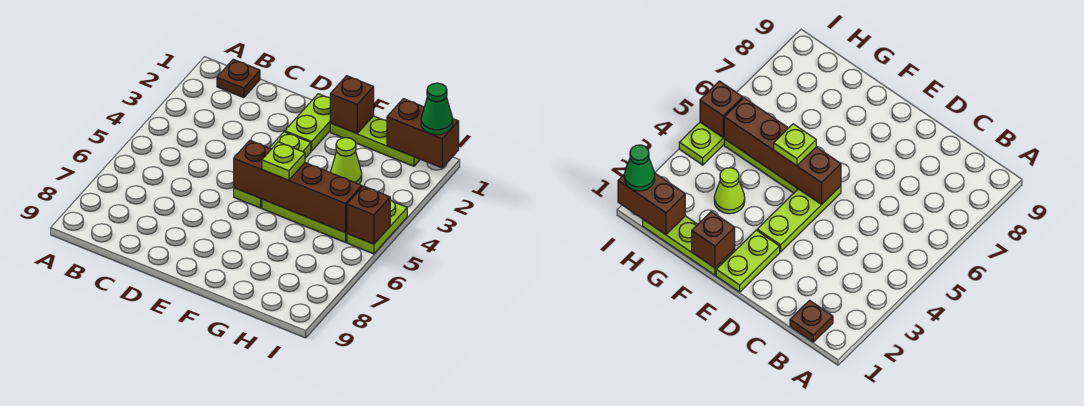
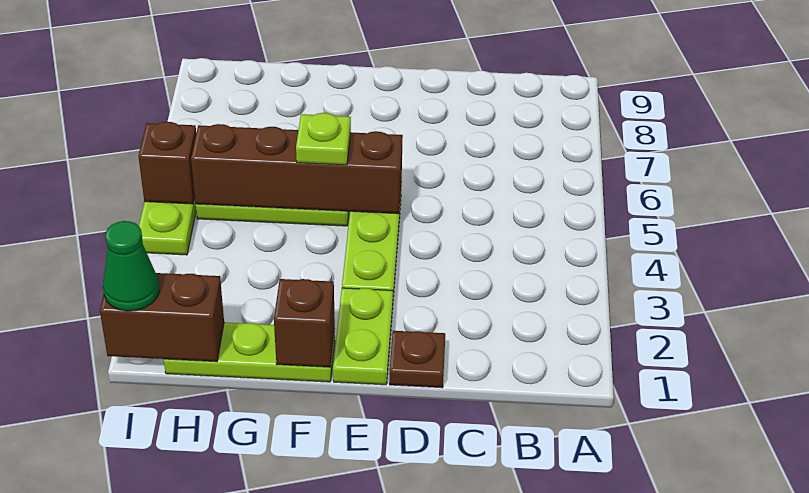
brown plate B1 level 1 -> brown plate D1 level 1
lime cone G3 level 1 -> none

